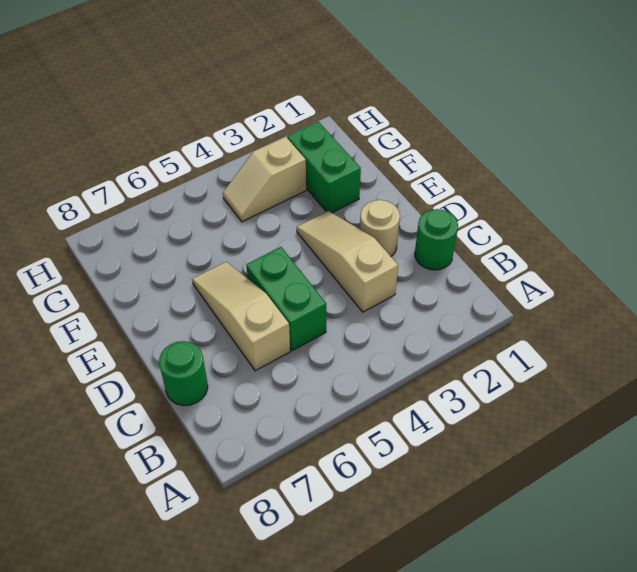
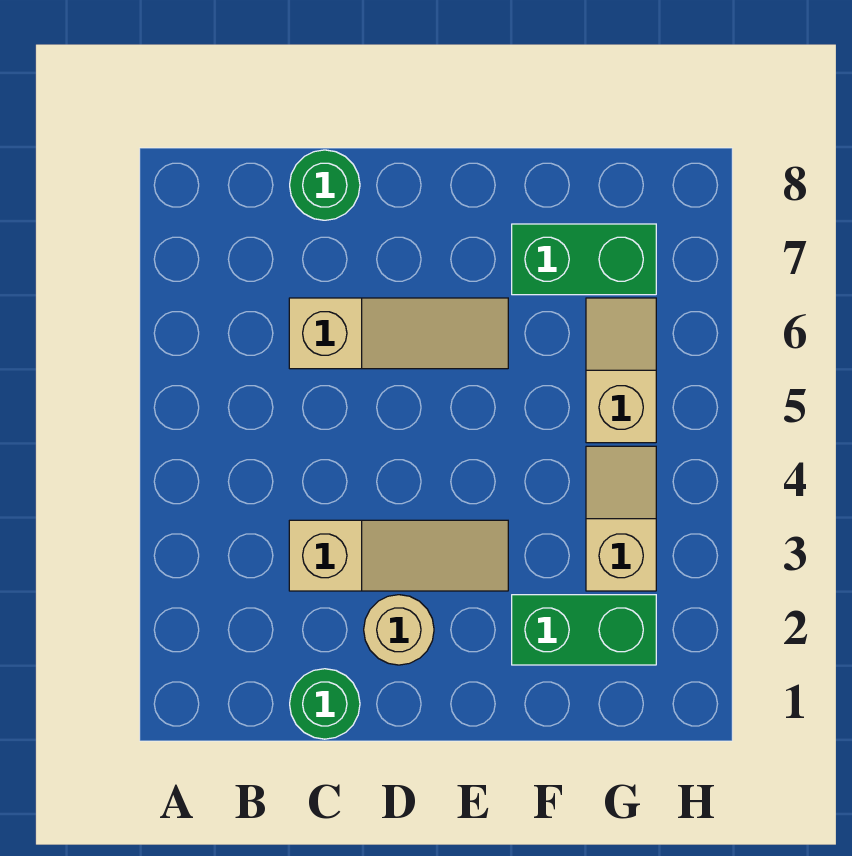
green brick C5:D5 level 1 -> green brick F7:G7 level 1
none -> tan slope G5:G6 level 1 top 5

